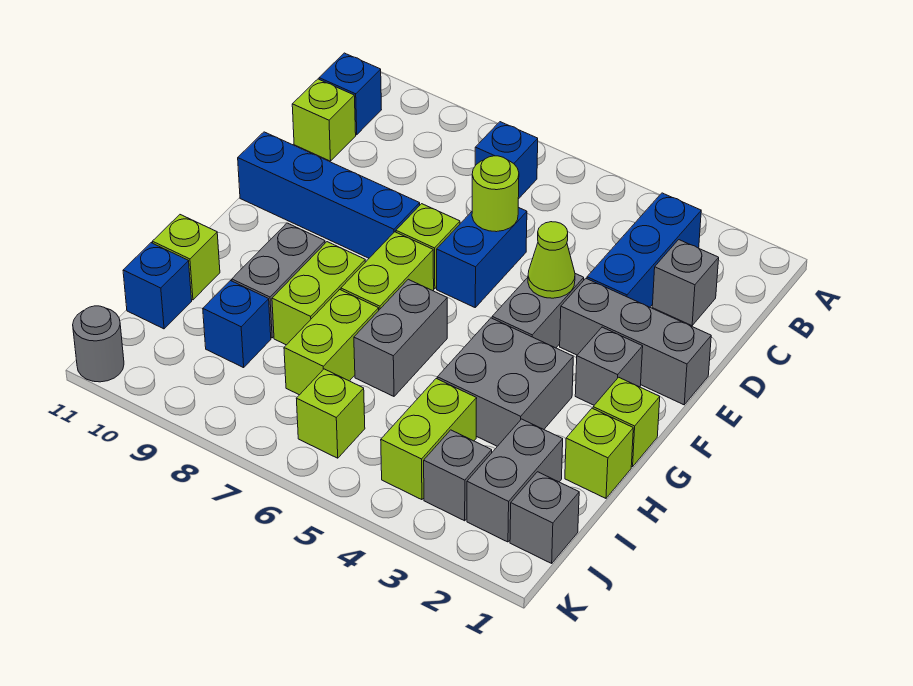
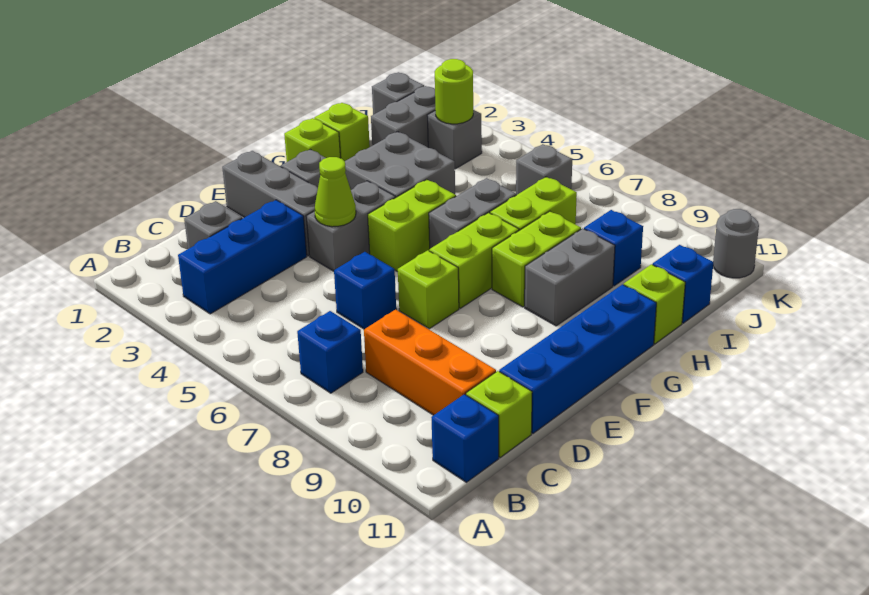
none -> orange brick C8:C10 level 1
blue brick D6:E6 level 1 -> blue brick D6 level 1
lime round brick D6 level 2 -> lime round brick J3 level 2
blue brick E8:E11 level 1 -> blue brick D11:G11 level 1
lime brick I4:J4 level 1 -> lime brick F5:G5 level 1
lime brick J6 level 1 -> grey brick J6 level 1

